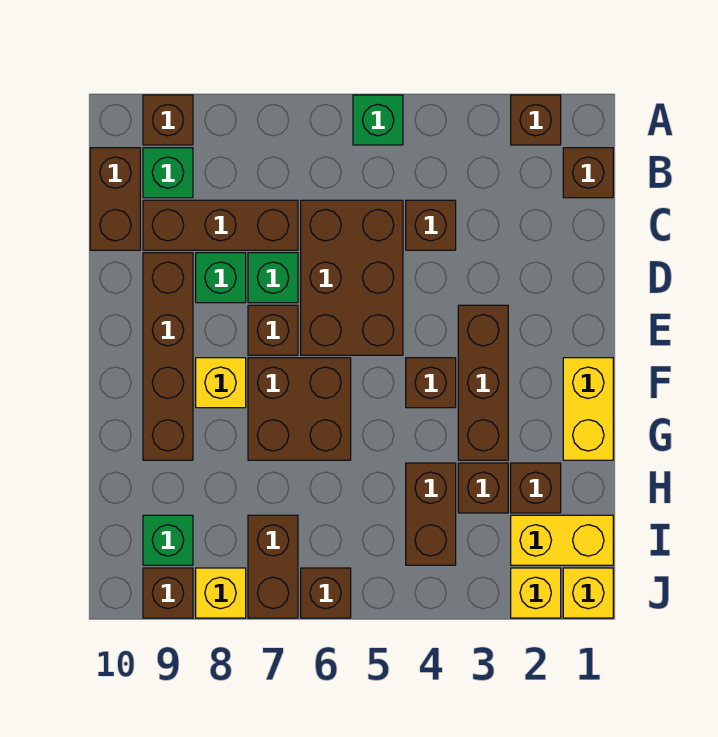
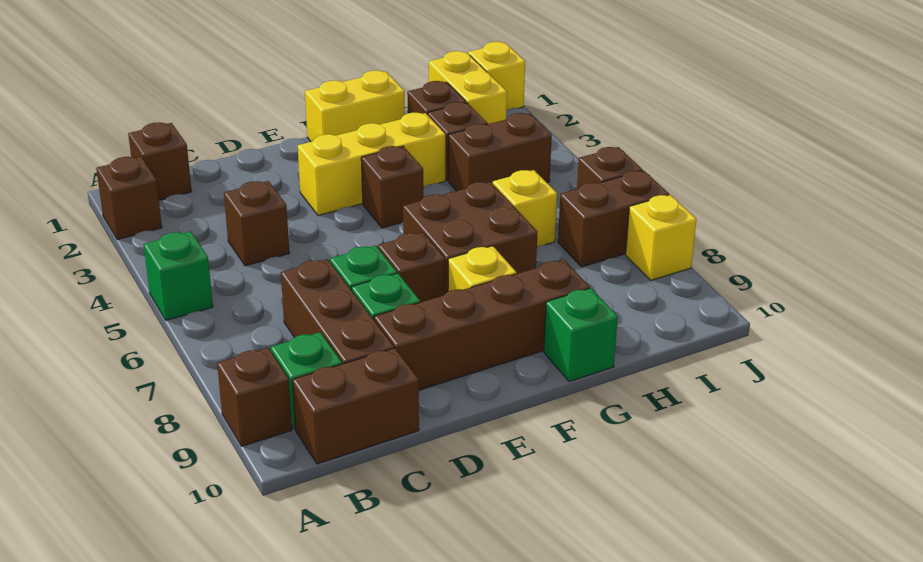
brown brick C5:E6 level 1 -> none
brown brick E3:G3 level 1 -> yellow brick E3:G3 level 1
green brick I9 level 1 -> green brick G10 level 1
yellow brick J2 level 1 -> yellow brick H6 level 1
brown brick J9 level 1 -> none

